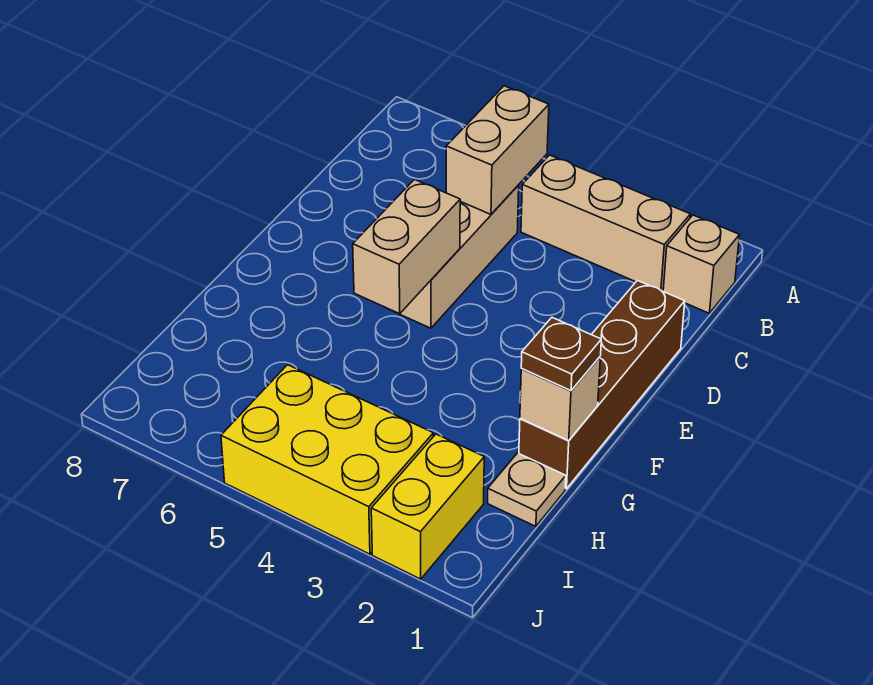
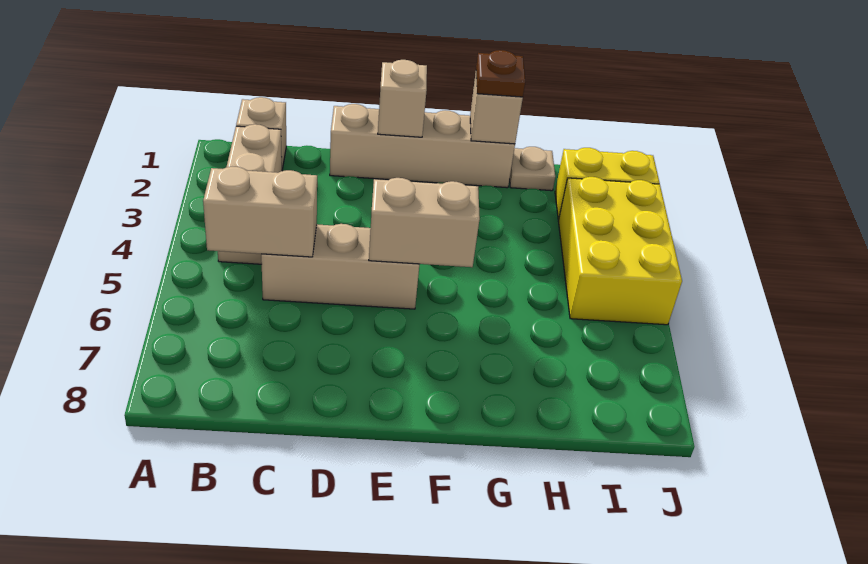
brown brick D1:G1 level 1 -> tan brick D1:G1 level 1
none -> tan brick E1 level 2

